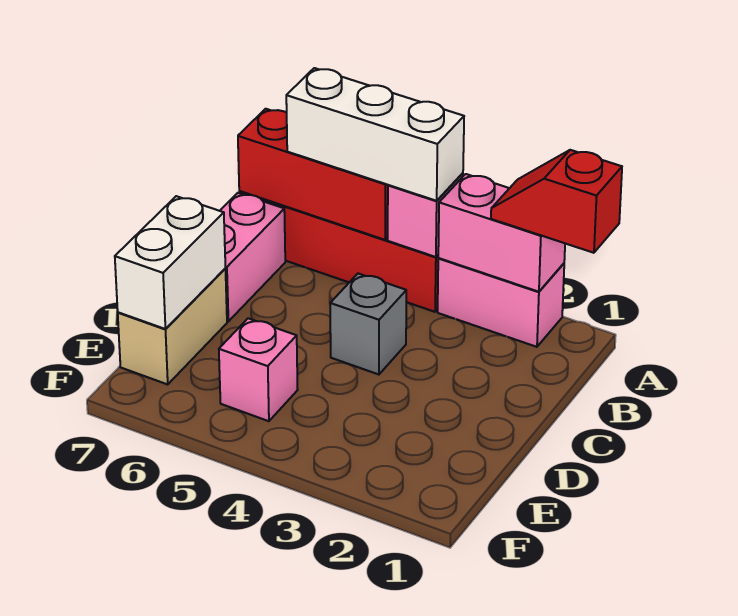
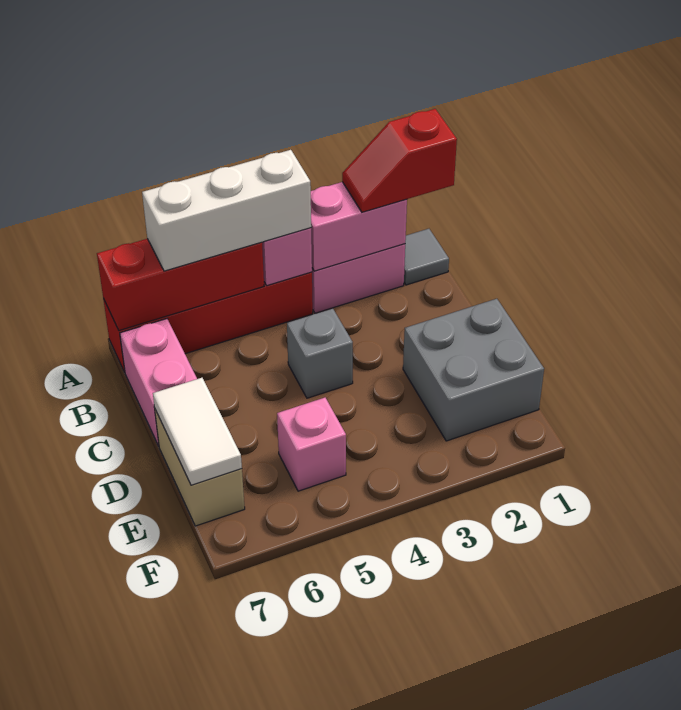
none -> grey tile A1 level 1
none -> grey brick D1:E2 level 1
white brick D7:E7 level 2 -> white tile D7:E7 level 2

